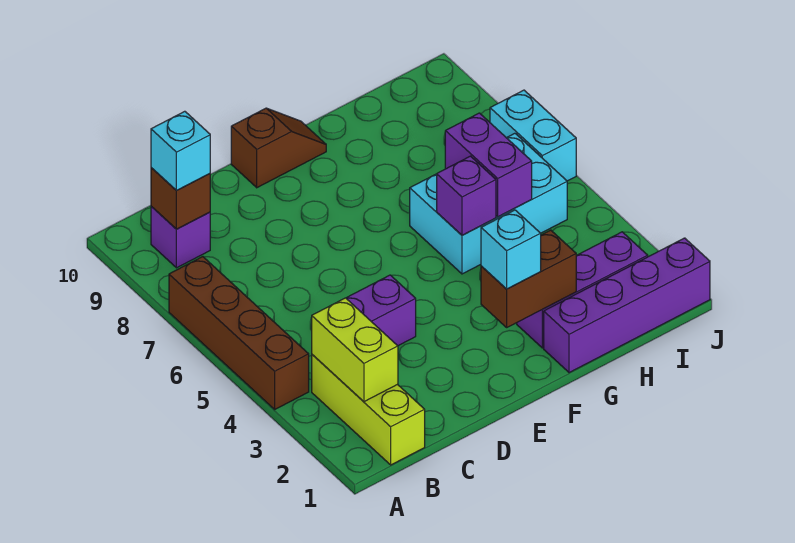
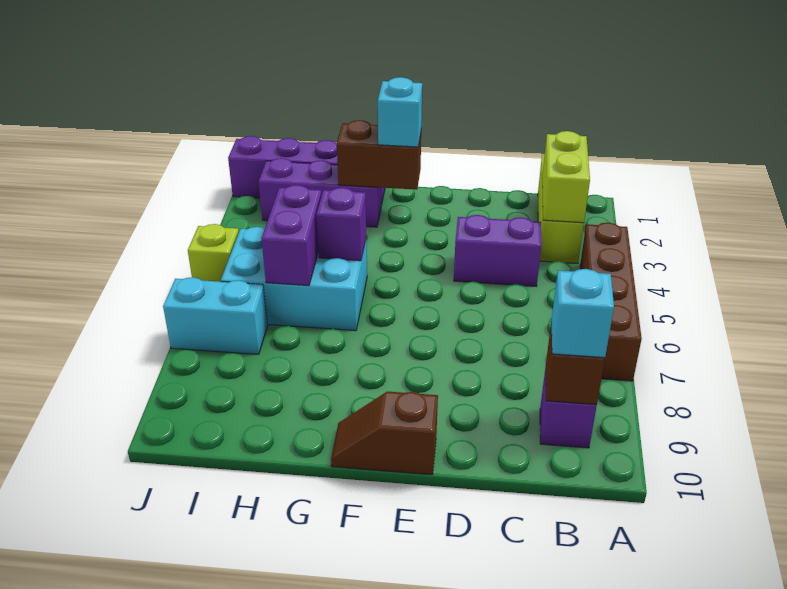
none -> lime brick J5 level 1
cyan brick J6:J7 level 1 -> cyan brick I7:J7 level 1

